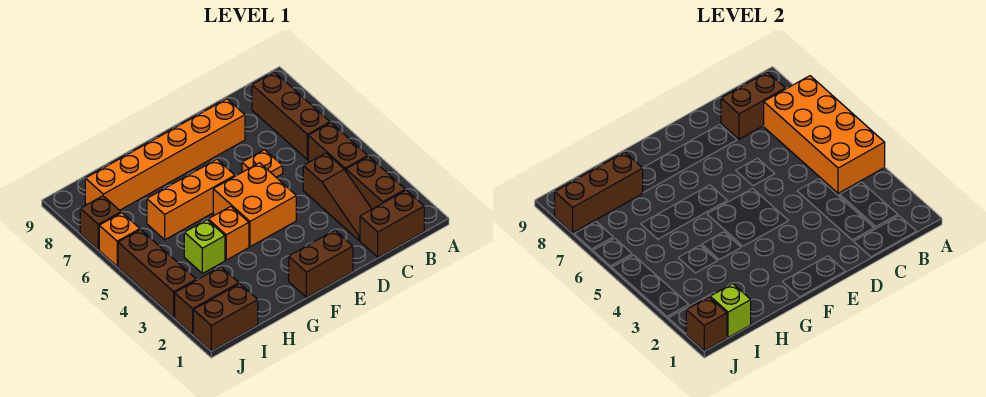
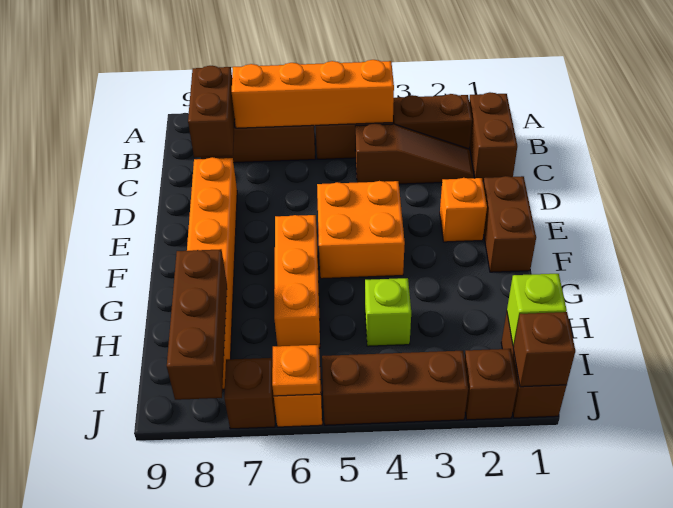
orange brick A4:B7 level 2 -> orange brick B4:B7 level 2
orange plate D6 level 1 -> orange plate J6 level 2
orange brick G4 level 1 -> orange brick E2 level 1
brown brick I2:J2 level 1 -> brown brick J2 level 1

